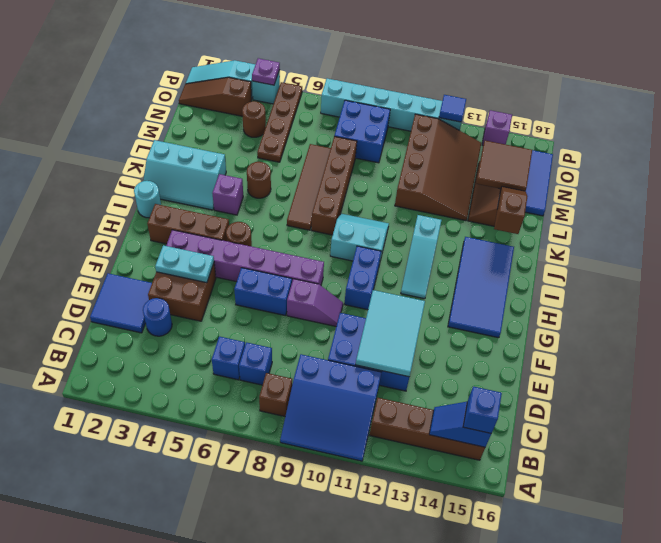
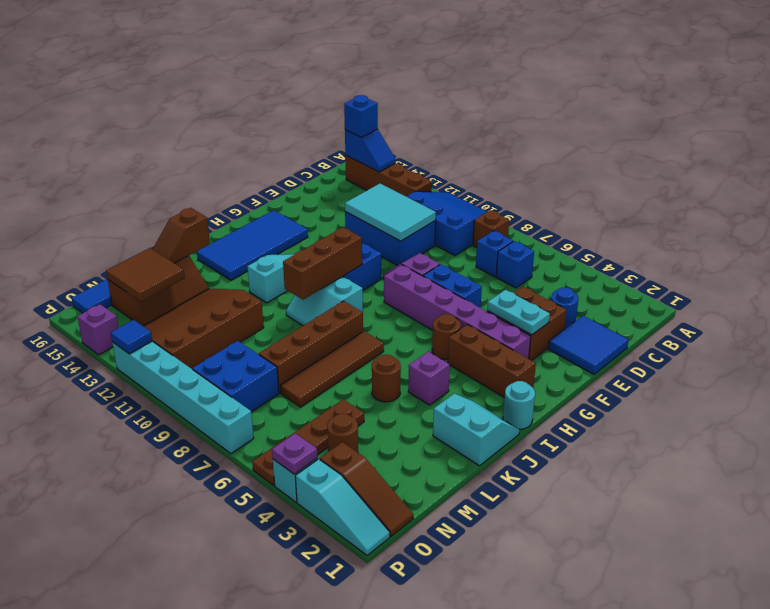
cyan tile D11:F12 level 2 -> cyan tile D10:E12 level 2
none -> brown brick H10:J10 level 2
cyan slope J1:K3 level 1 top K -> cyan slope J1:K2 level 1 top K

